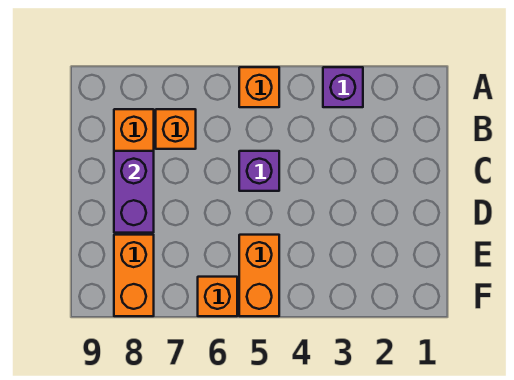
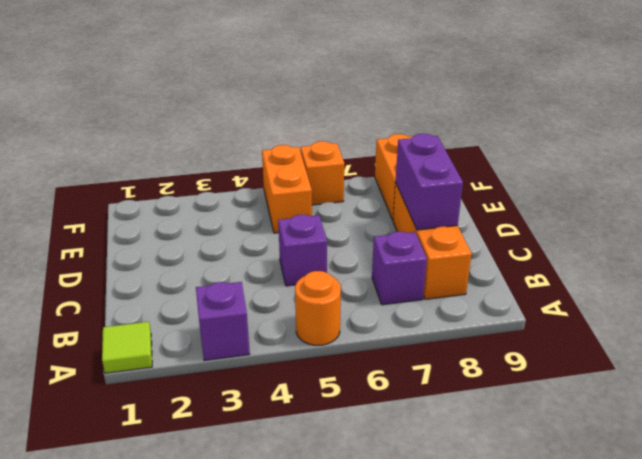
none -> lime tile A1 level 1
orange brick A5 level 1 -> orange round brick A5 level 1
orange brick B7 level 1 -> purple brick B7 level 1

